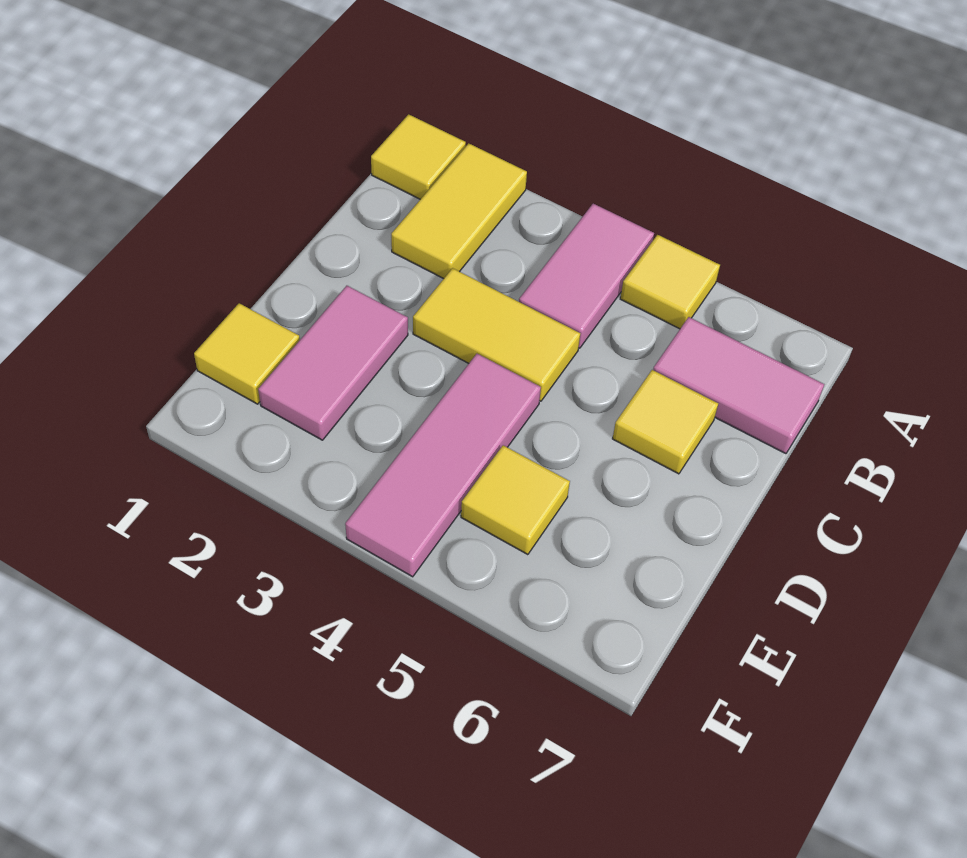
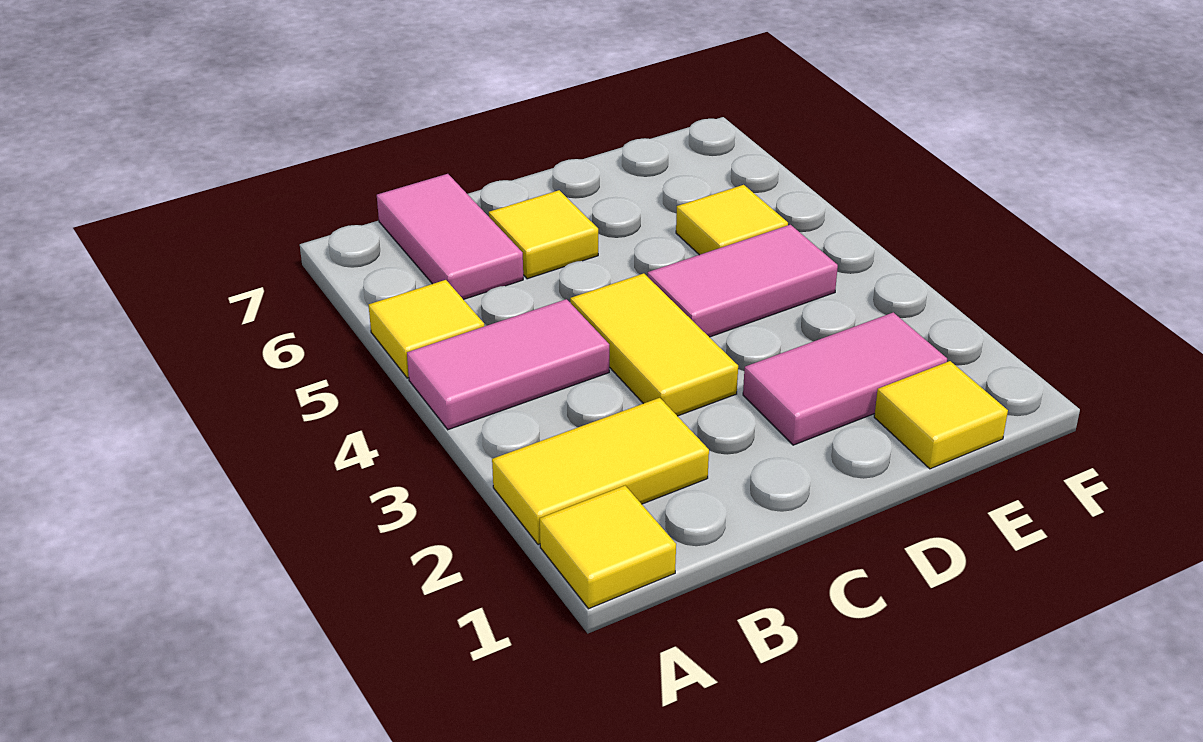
pink tile D4:F4 level 1 -> pink tile D4:E4 level 1

